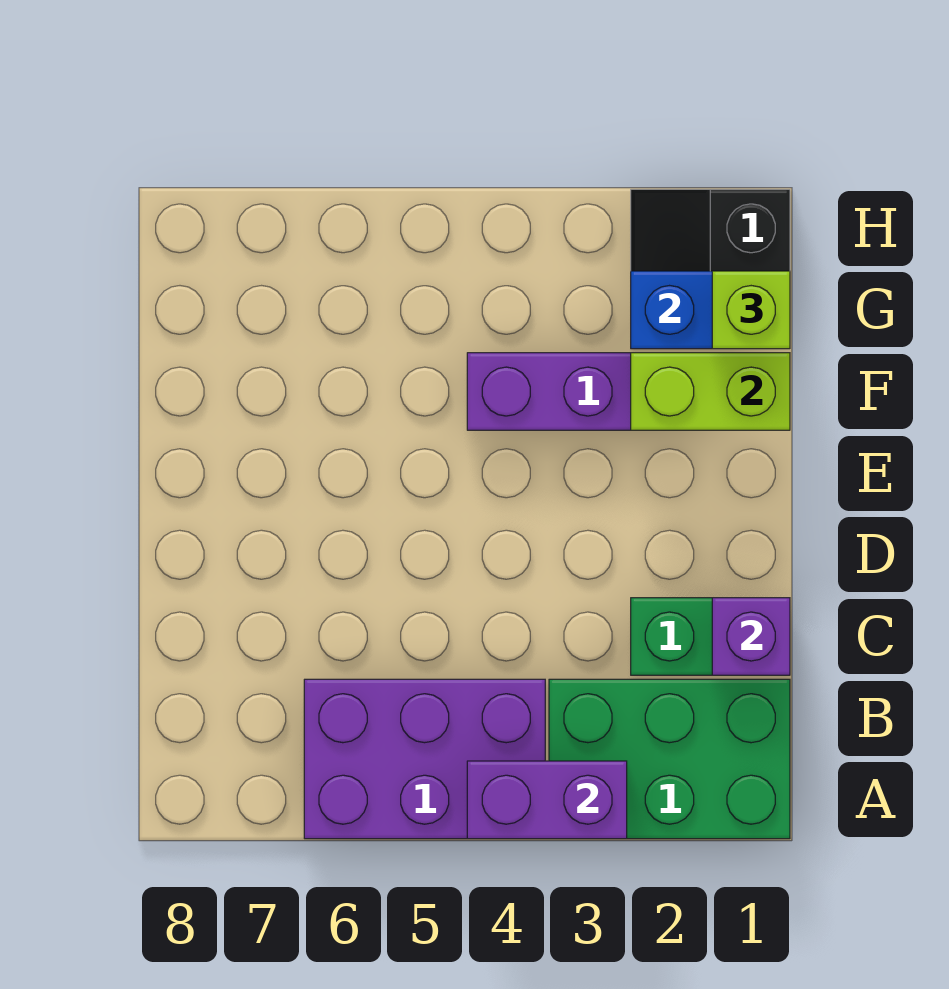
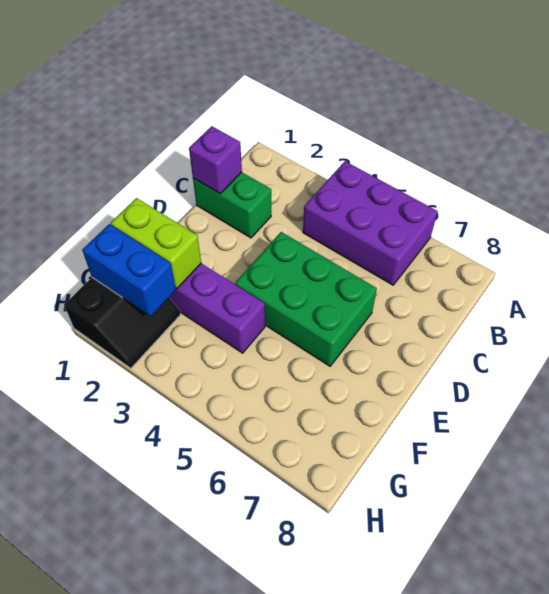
green brick A1:B3 level 1 -> green brick D4:E6 level 1
purple brick A3:A4 level 2 -> none
lime brick G1 level 3 -> none

